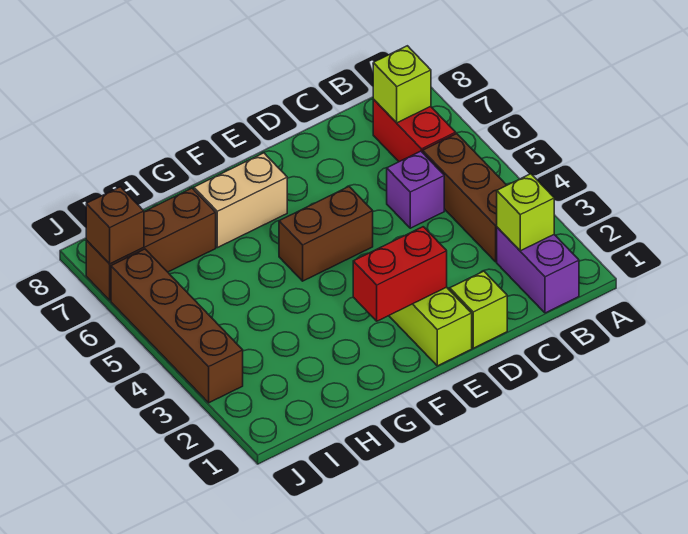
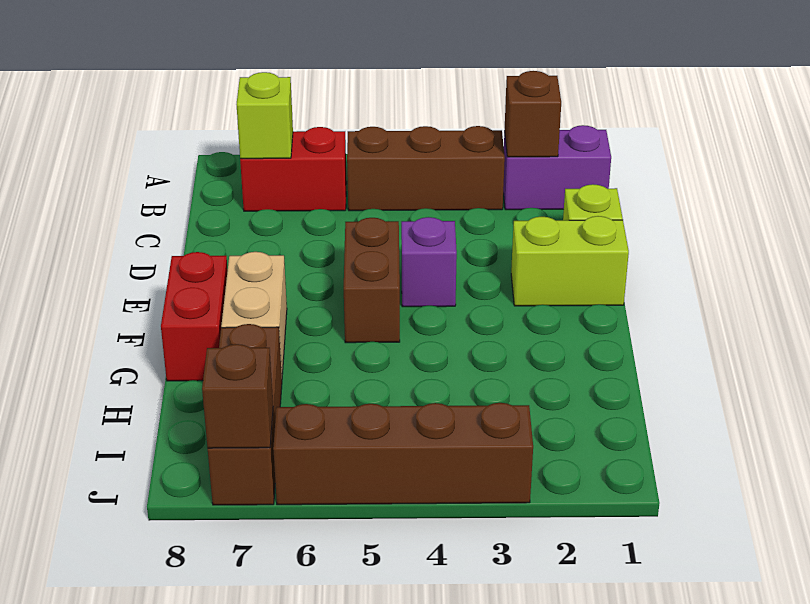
lime brick B2 level 2 -> brown brick B2 level 2
purple brick C5 level 1 -> purple brick E4 level 1
red brick E2:F2 level 2 -> red brick F8:G8 level 1

